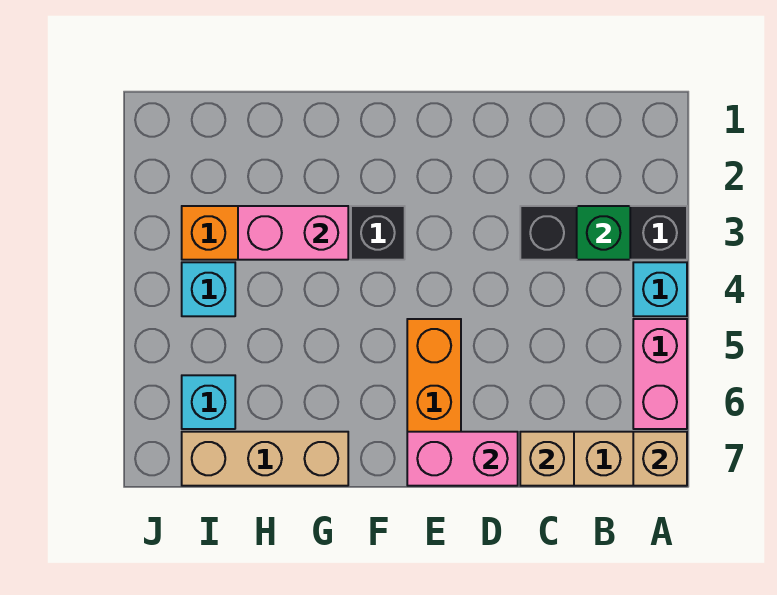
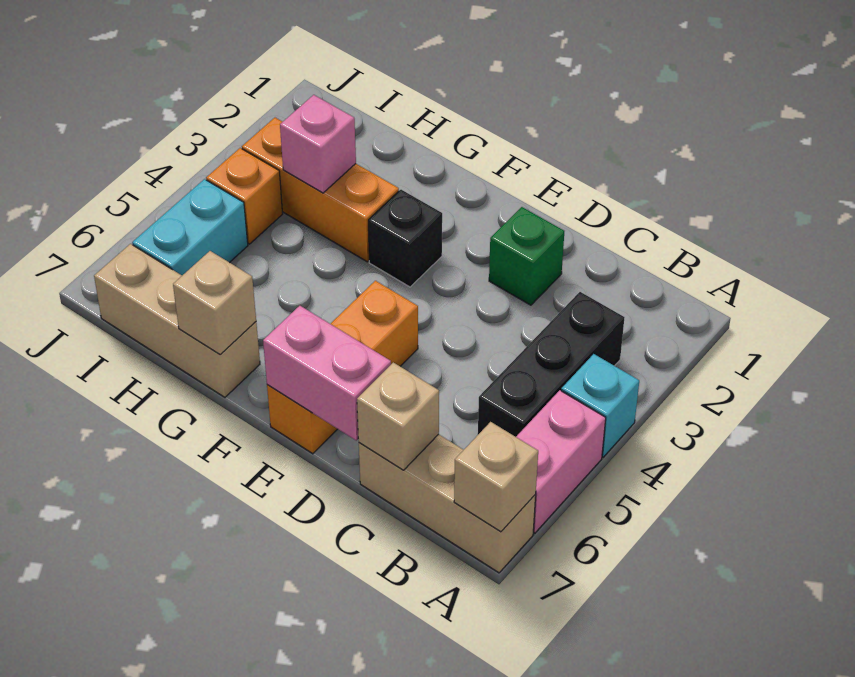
black brick A3:C3 level 1 -> black brick B3:B5 level 1
green brick B3 level 2 -> green brick D2 level 1
pink brick G3:H3 level 2 -> pink brick H3 level 2
none -> tan brick G7 level 2
cyan brick I4 level 1 -> orange brick I4 level 1
cyan brick I6 level 1 -> cyan brick I5:I6 level 1

